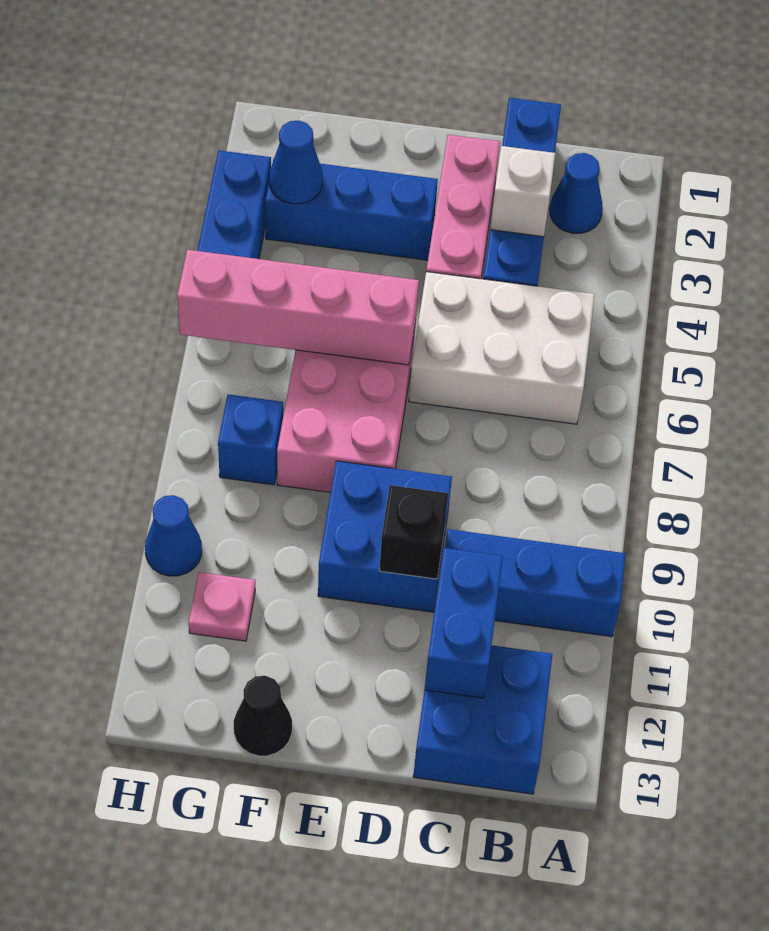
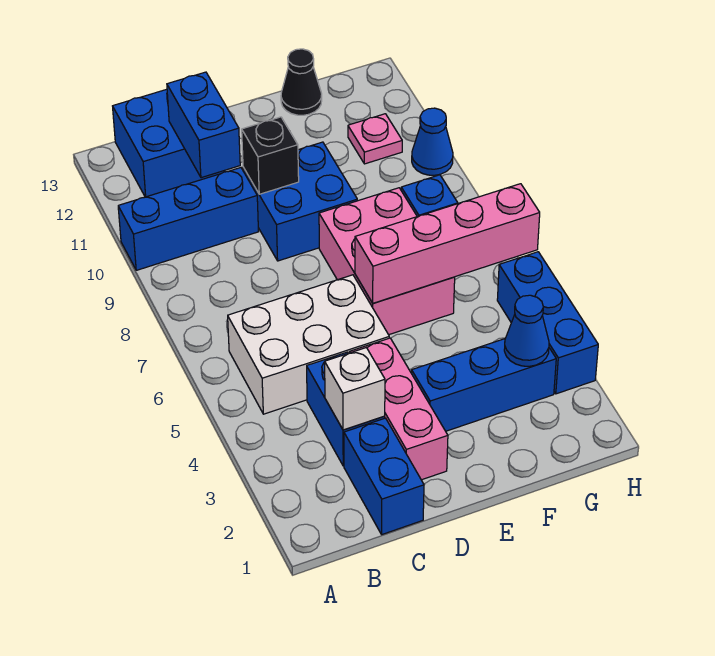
blue cone B2 level 1 -> none

